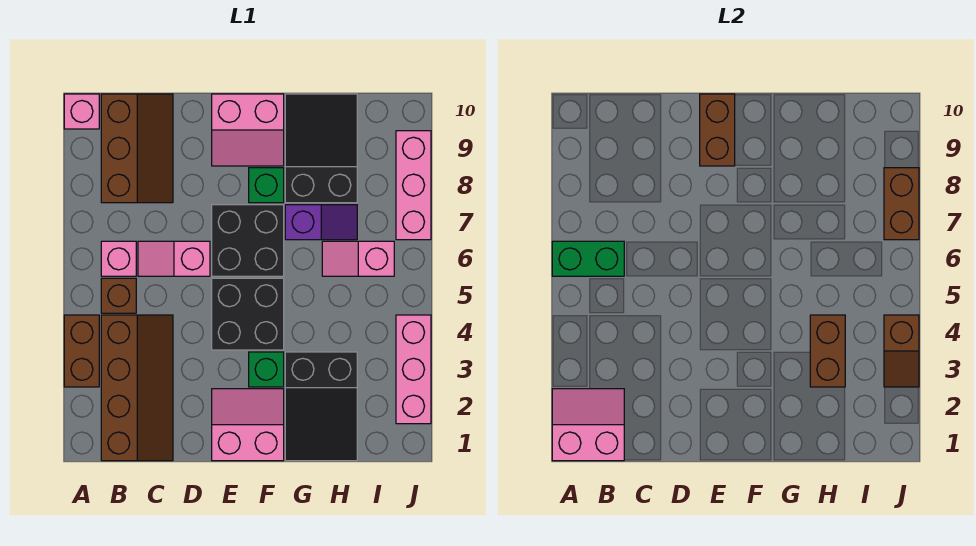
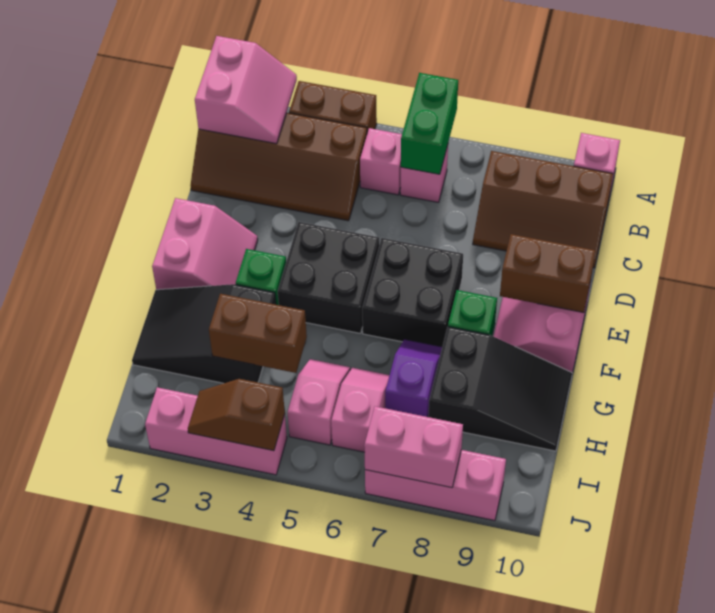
brown brick B5 level 1 -> pink brick B5 level 1
pink slope C6:D6 level 1 top D -> pink slope H5:I5 level 1 top I
purple slope G7:H7 level 1 top G -> purple slope G7:H7 level 1 top H
brown brick J7:J8 level 2 -> pink brick J7:J8 level 2

